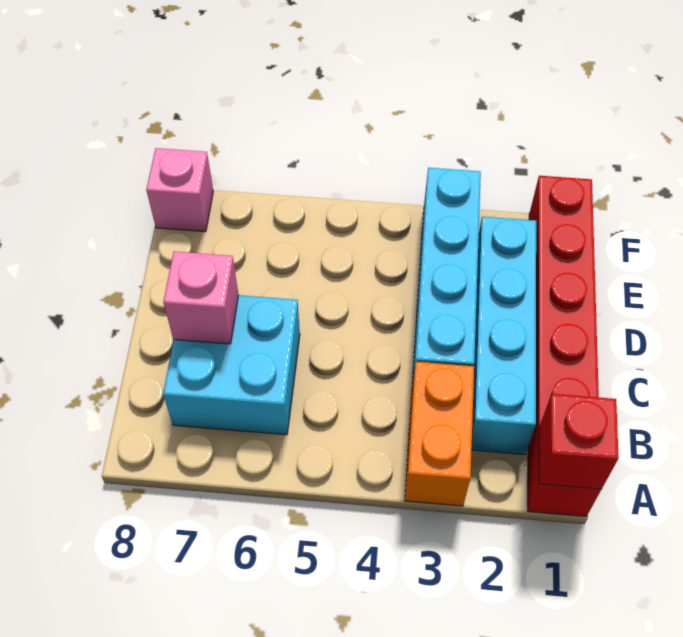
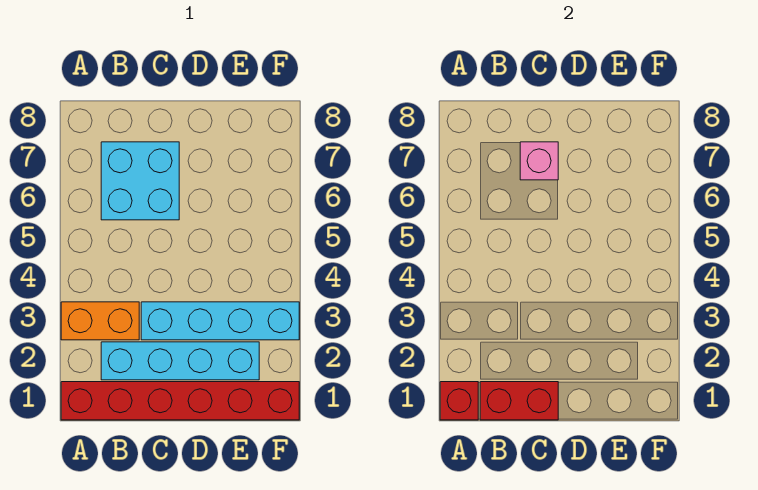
none -> red brick B1:C1 level 2
pink brick F8 level 1 -> none

